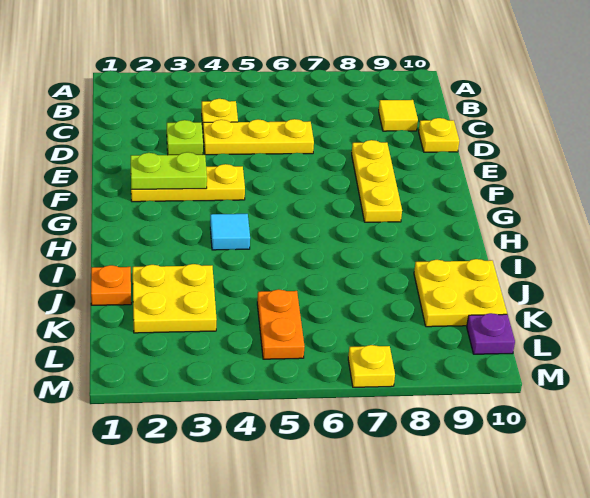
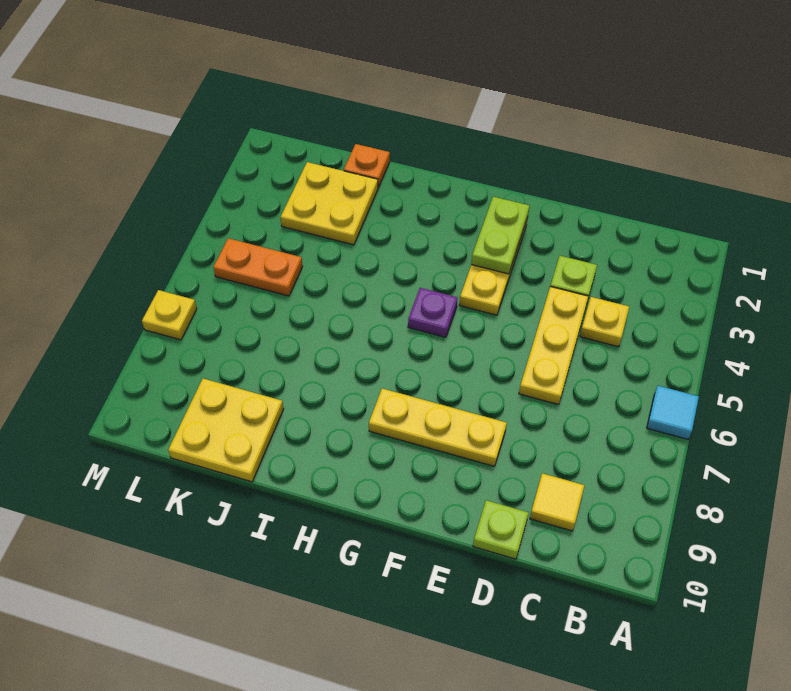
yellow plate D10 level 1 -> lime plate D10 level 1
cyan tile H4 level 1 -> cyan tile A6 level 1
purple plate L10 level 1 -> purple plate G5 level 1

